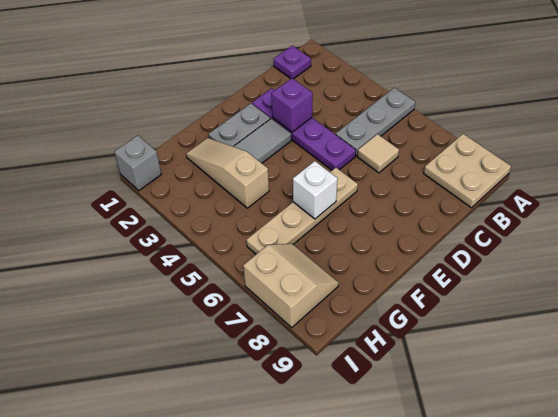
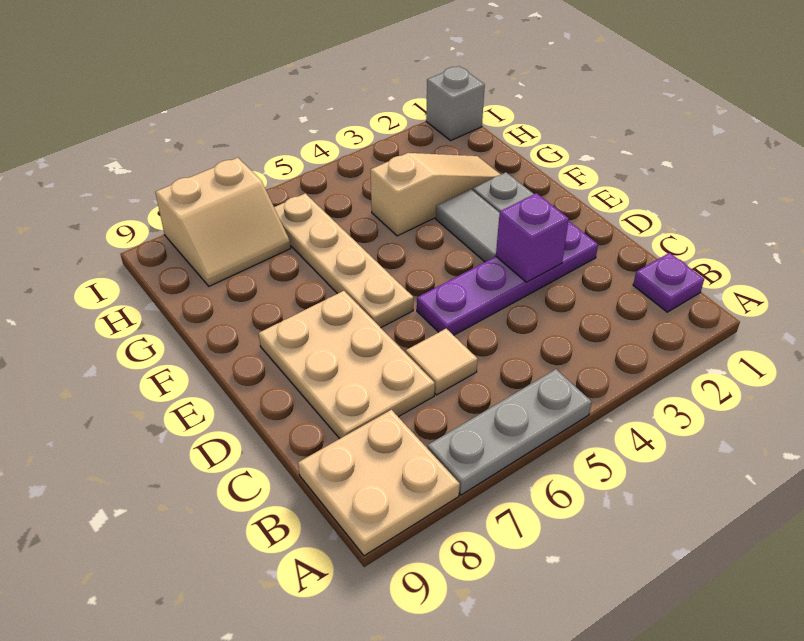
grey plate A5:C5 level 1 -> grey plate A5:A7 level 1
none -> tan plate C7:E8 level 1
white brick F6 level 2 -> none

